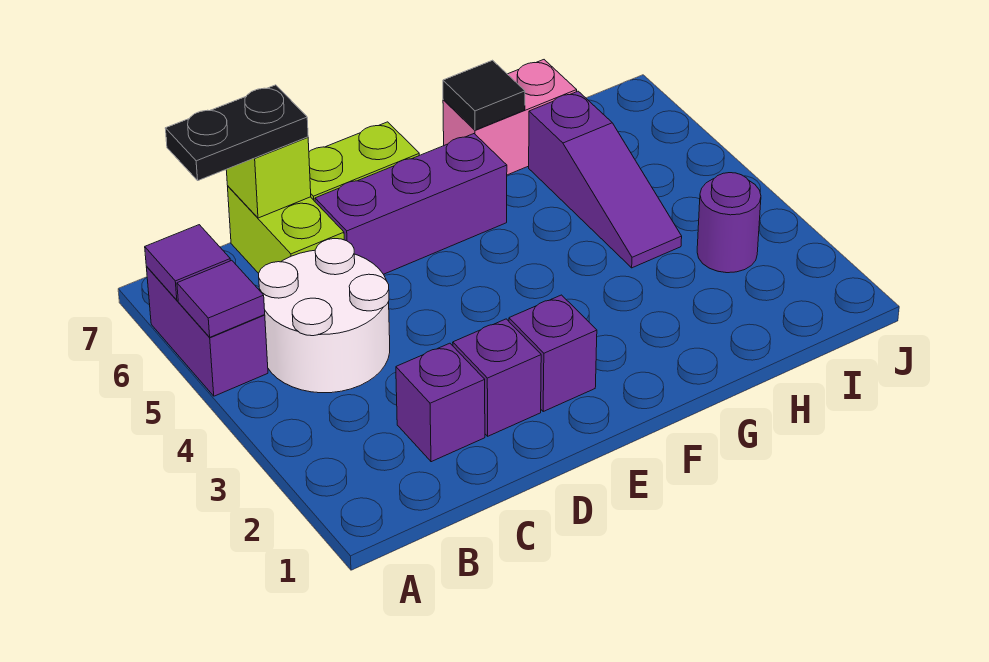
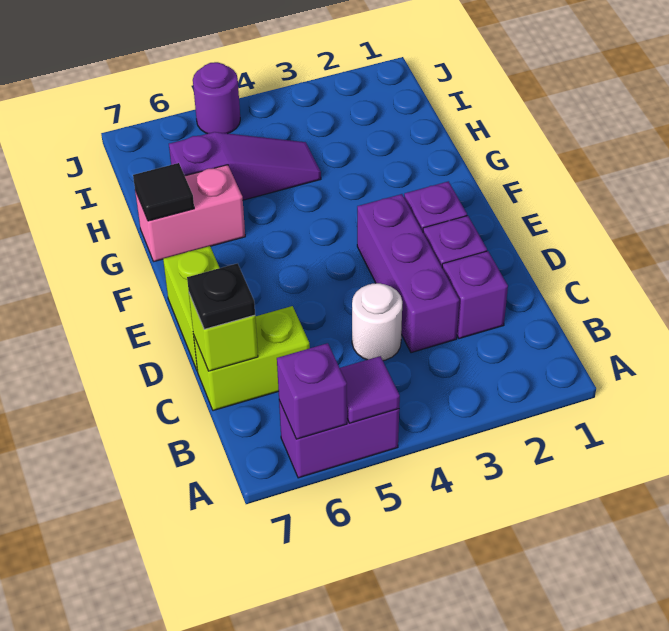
purple tile A6 level 2 -> purple brick A6 level 2
white round brick B4:C5 level 1 -> white round brick C4 level 1
black plate B7:C7 level 3 -> black plate C7 level 3
purple brick D6:F6 level 1 -> purple brick C3:E3 level 1
pink brick G7:H7 level 1 -> pink brick G6:G7 level 1
purple round brick I3 level 1 -> purple round brick J5 level 1

